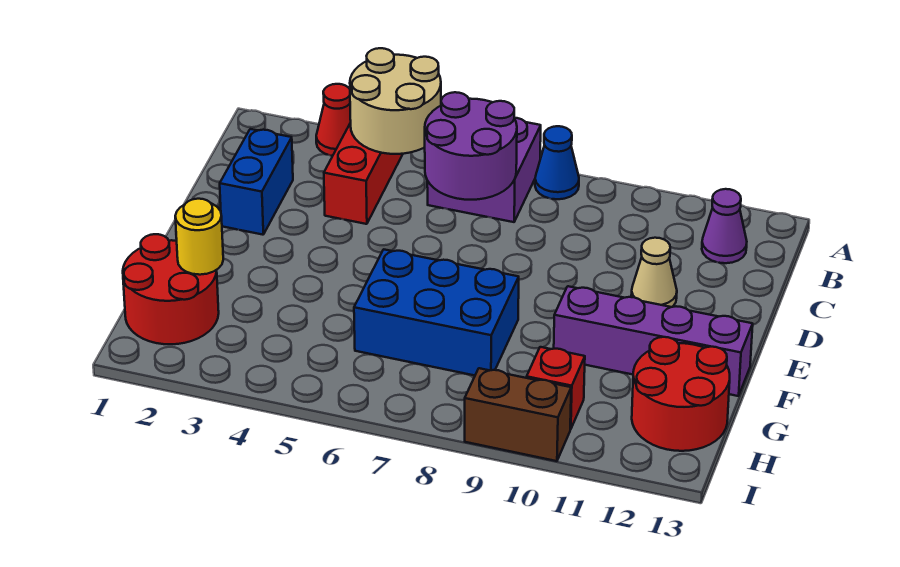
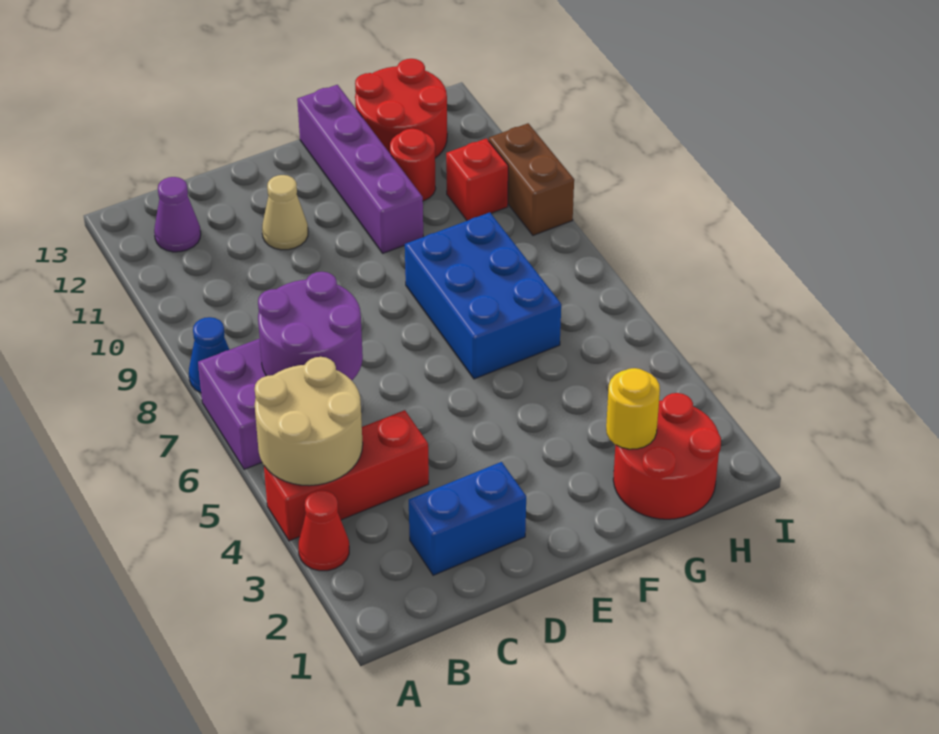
none -> red round brick G11 level 1

